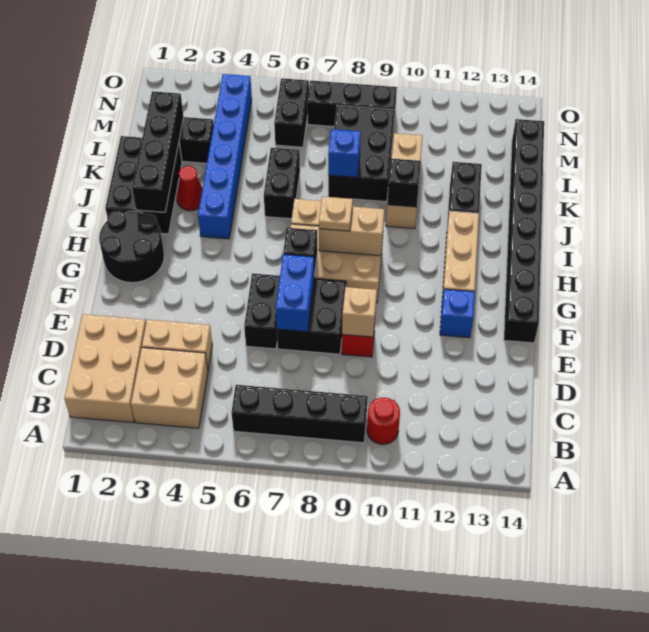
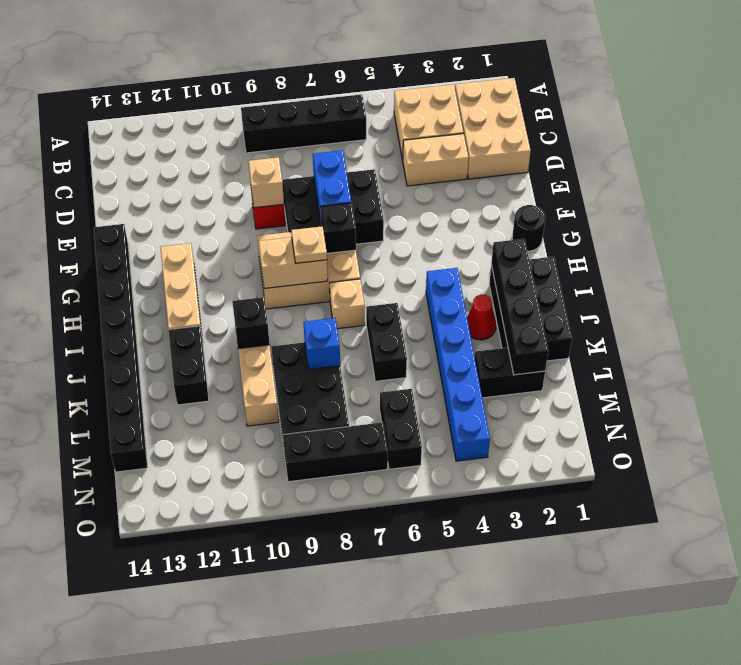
red round brick B10 level 1 -> none
blue brick F12 level 1 -> none
black round brick G1:H2 level 1 -> black round brick G1 level 1

